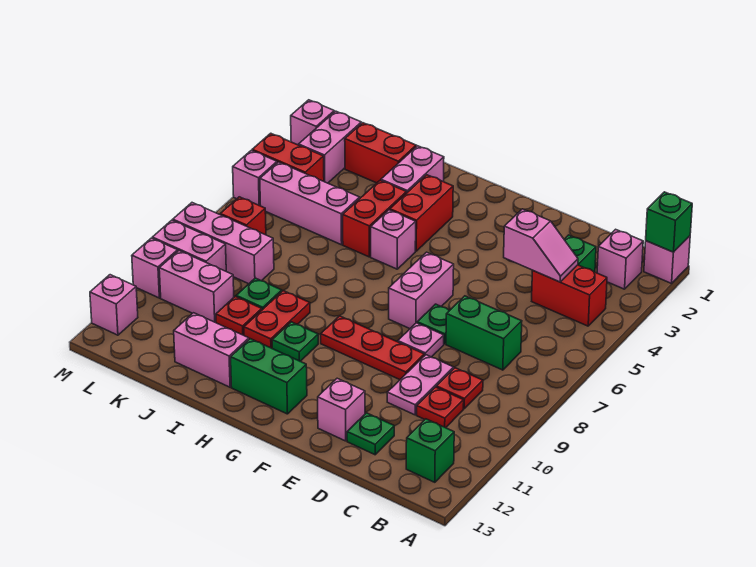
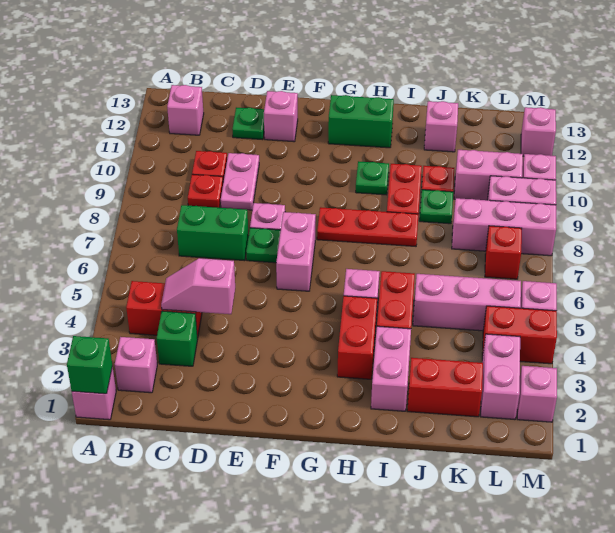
green brick B12 level 1 -> pink brick B12 level 1
red plate E9:G9 level 1 -> red plate G8:I8 level 1
pink brick I12:J12 level 1 -> pink brick J12 level 1

